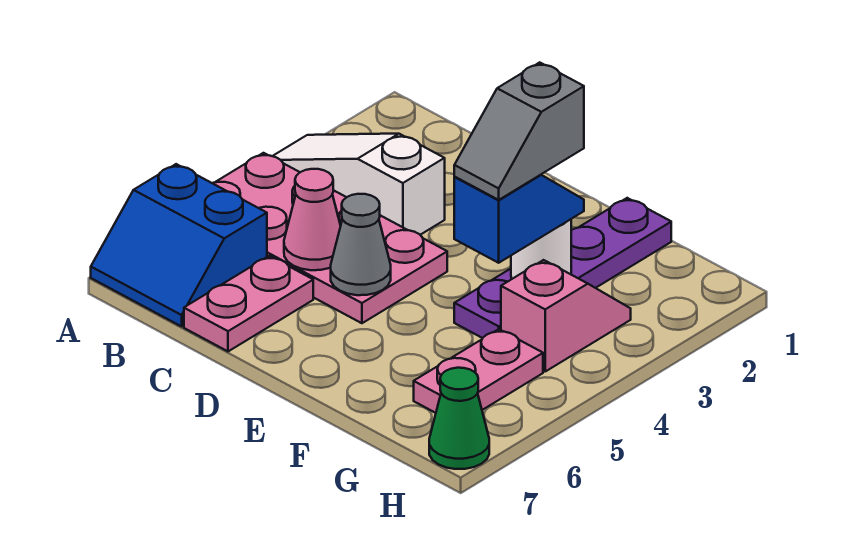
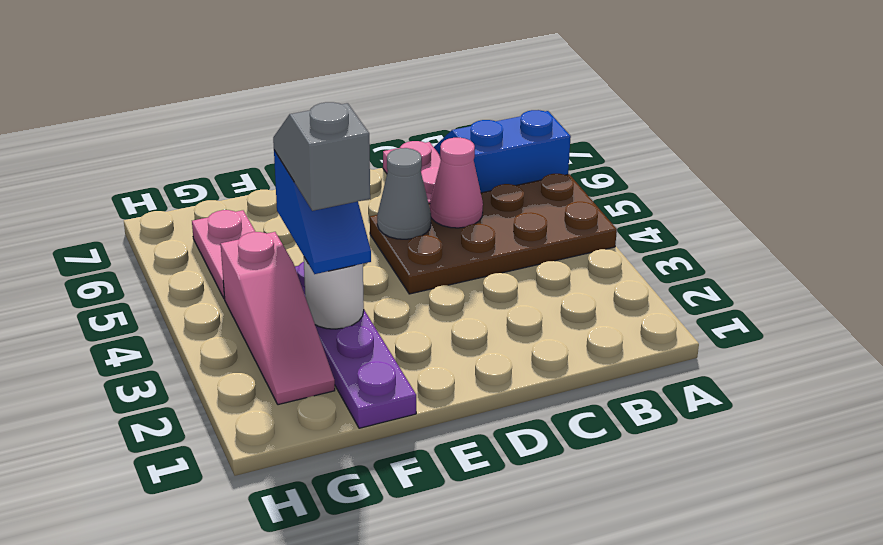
white slope A3:C3 level 1 top C -> none
pink plate A4:D5 level 1 -> brown plate A4:D5 level 1
pink slope G3:G4 level 1 top 4 -> pink slope G2:G4 level 1 top 4
green cone H7 level 1 -> none

